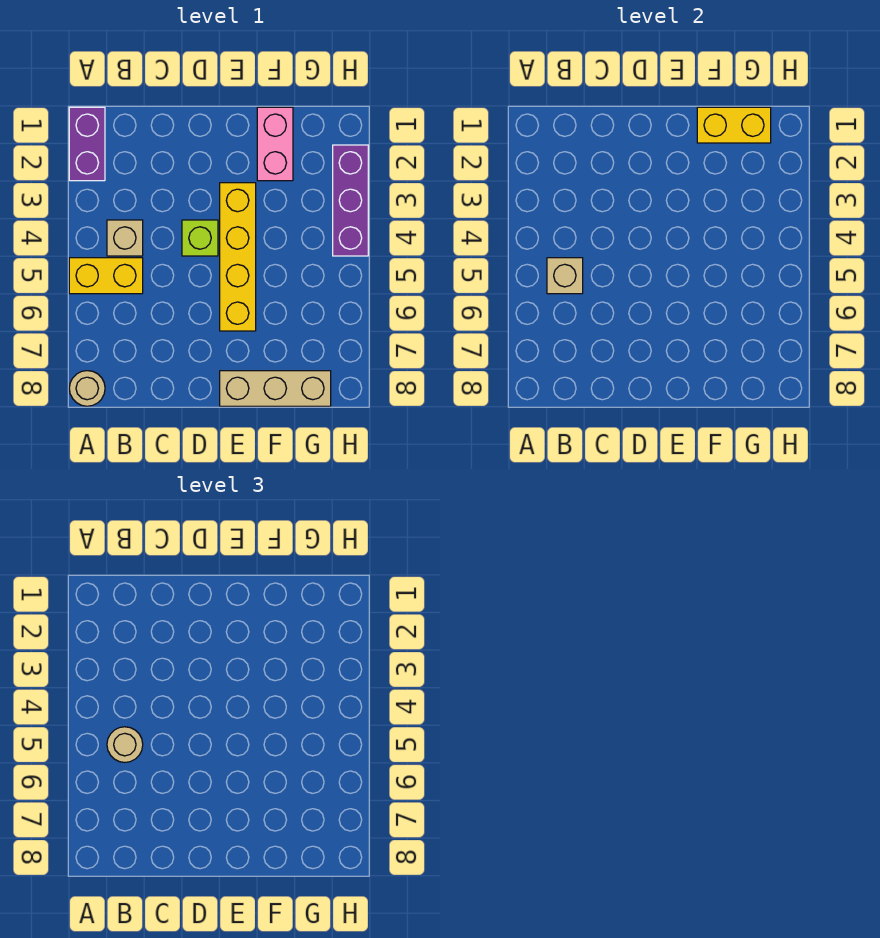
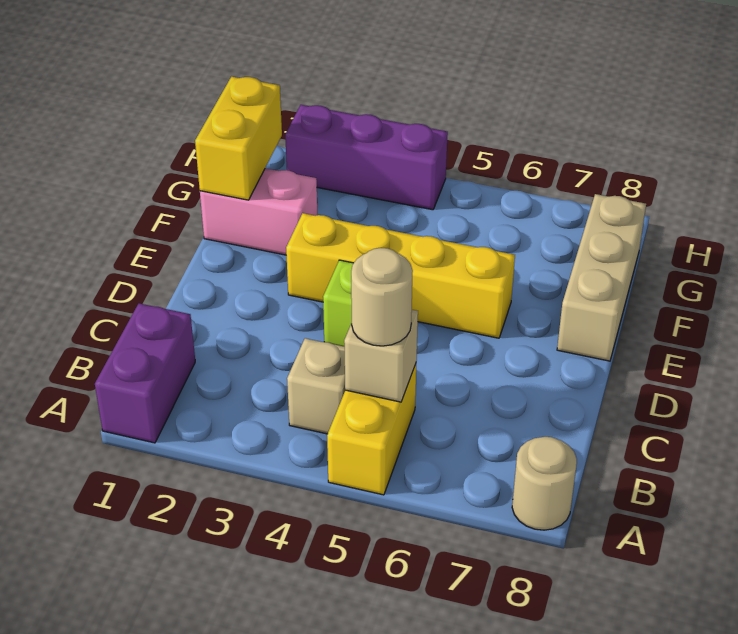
purple brick A1:A2 level 1 -> purple brick A1:B1 level 1

